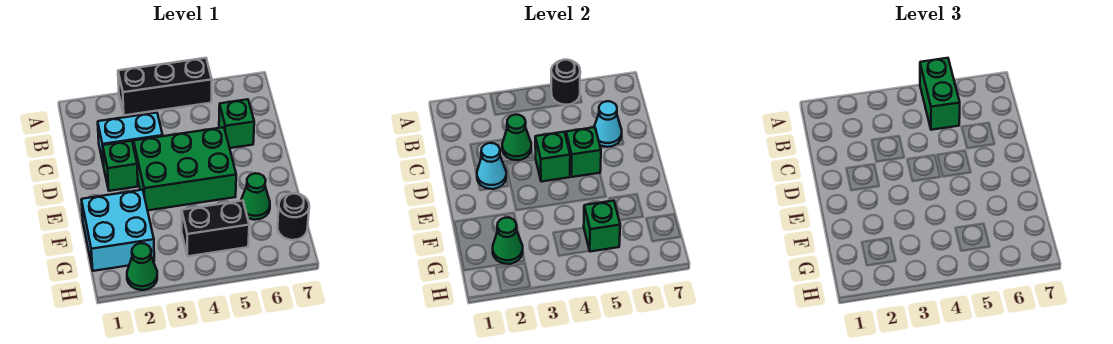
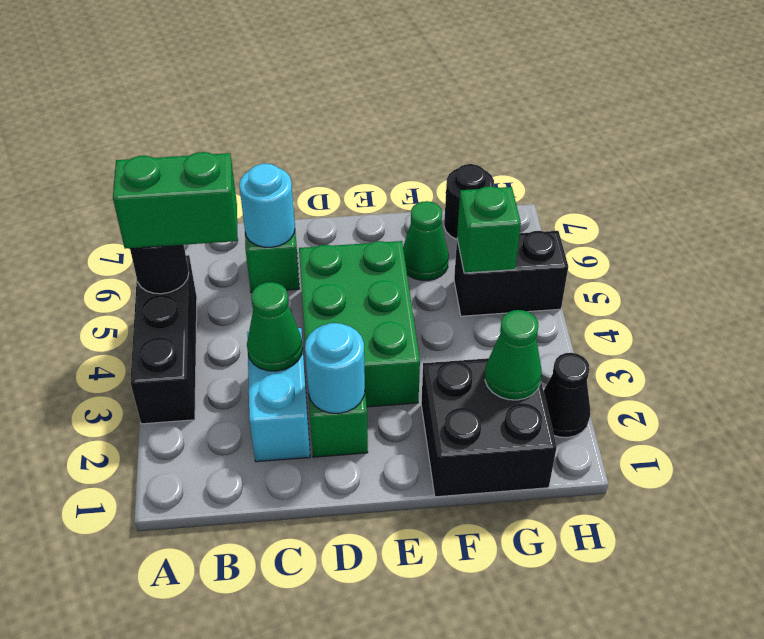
cyan cone C6 level 2 -> cyan round brick C6 level 2
cyan cone D2 level 2 -> cyan round brick D2 level 2
green brick D4 level 2 -> none
green brick D5 level 2 -> none
cyan brick F1:G2 level 1 -> black brick F1:G2 level 1
black brick G4:G5 level 1 -> black brick G5:H5 level 1
green cone H2 level 1 -> black cone H2 level 1

